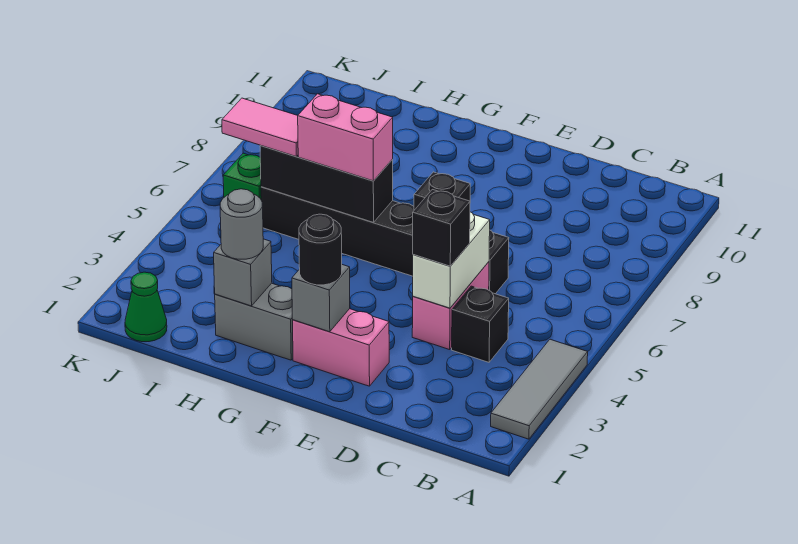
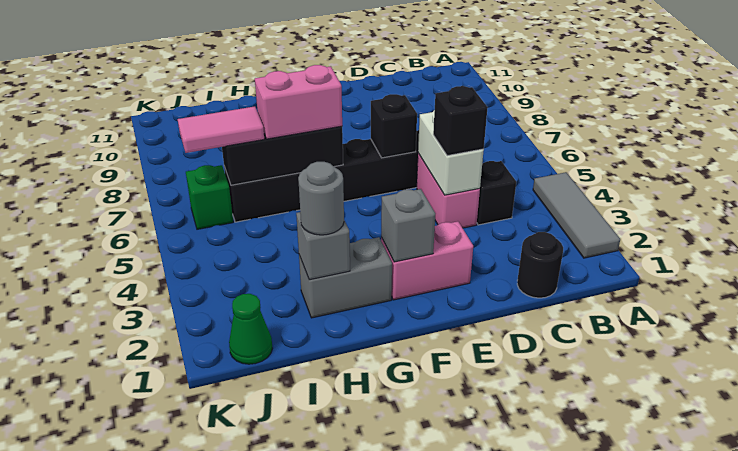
black round brick F2 level 3 -> black round brick C1 level 1

